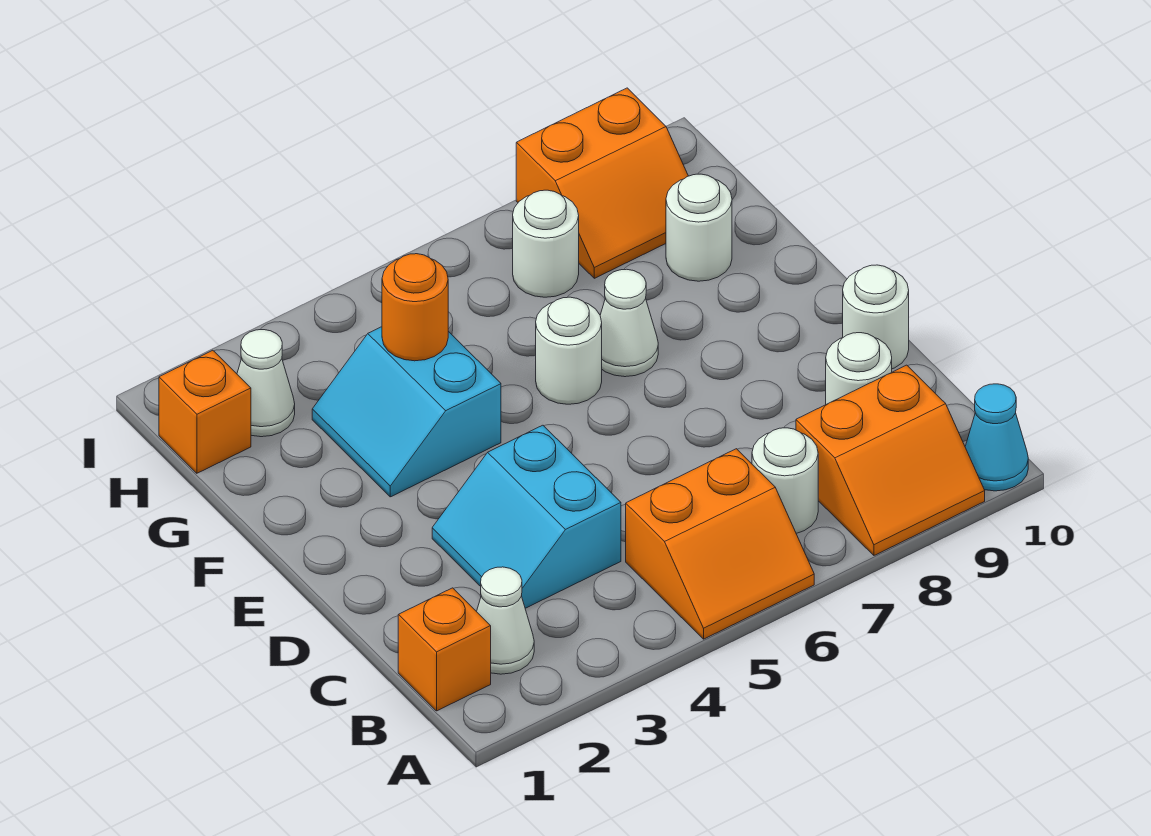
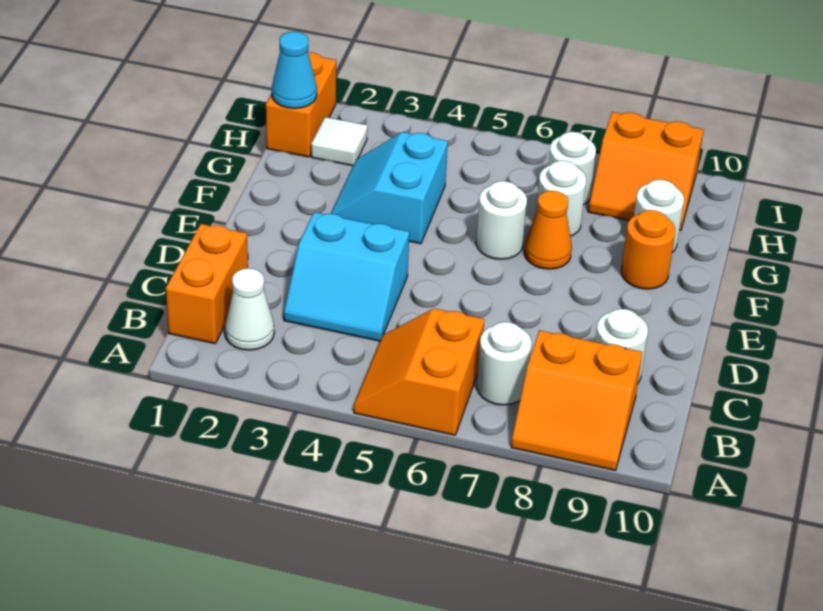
orange slope A5:B6 level 1 top B -> orange slope A5:B6 level 1 top 6
cyan cone A10 level 1 -> cyan cone H1 level 2
orange brick B1 level 1 -> orange brick B1:C1 level 1
cyan slope C3:D4 level 1 top 4 -> cyan slope C3:D4 level 1 top D
white round brick D10 level 1 -> white round brick G7 level 1
white cone F7 level 1 -> orange cone F7 level 1
orange round brick G4 level 2 -> orange round brick F9 level 1
orange brick H1 level 1 -> orange brick H1:I1 level 1
white cone H2 level 1 -> white tile H2 level 1

